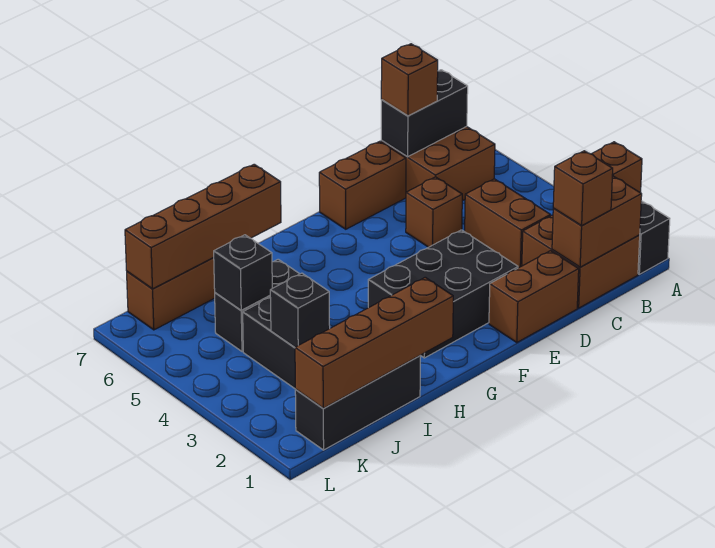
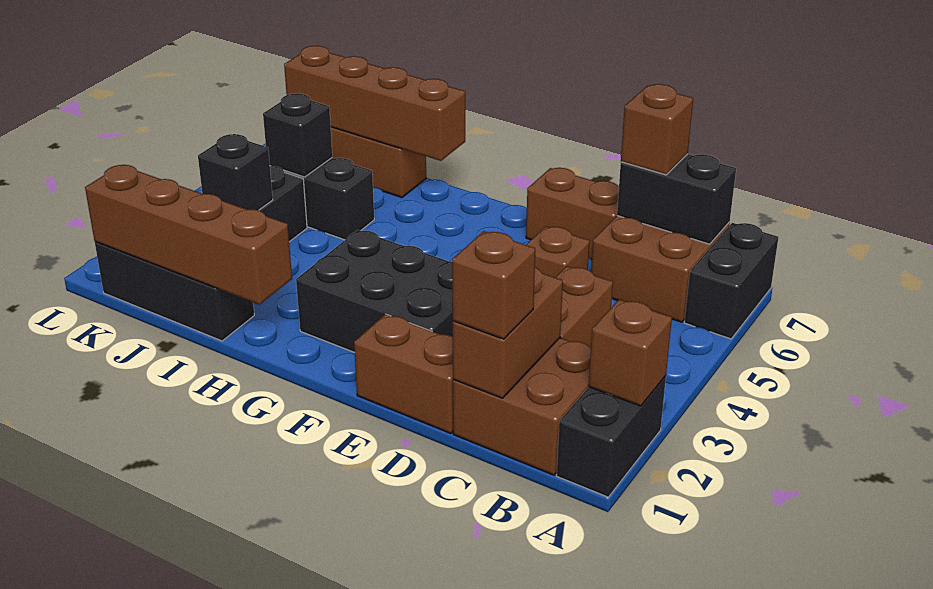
none -> black brick A6:A7 level 1
brown brick B1:C1 level 2 -> brown brick C1:C2 level 2

